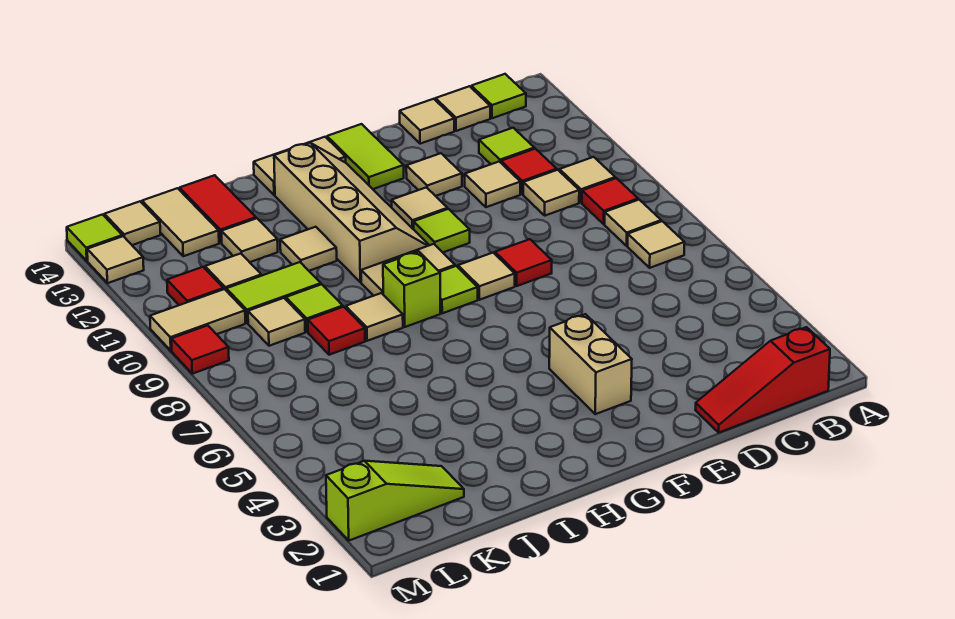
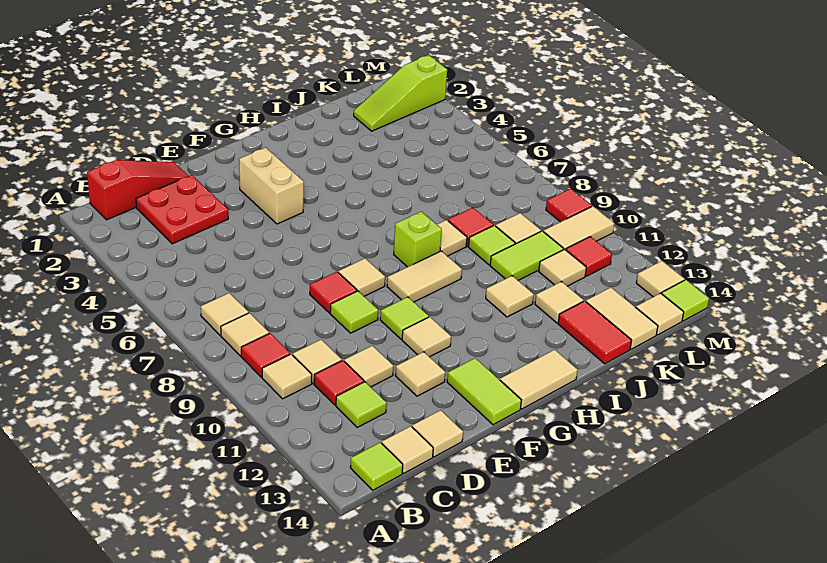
none -> red plate C2:D3 level 1
lime tile G8 level 1 -> lime tile E9 level 1
tan slope G10:H13 level 1 top H -> none

